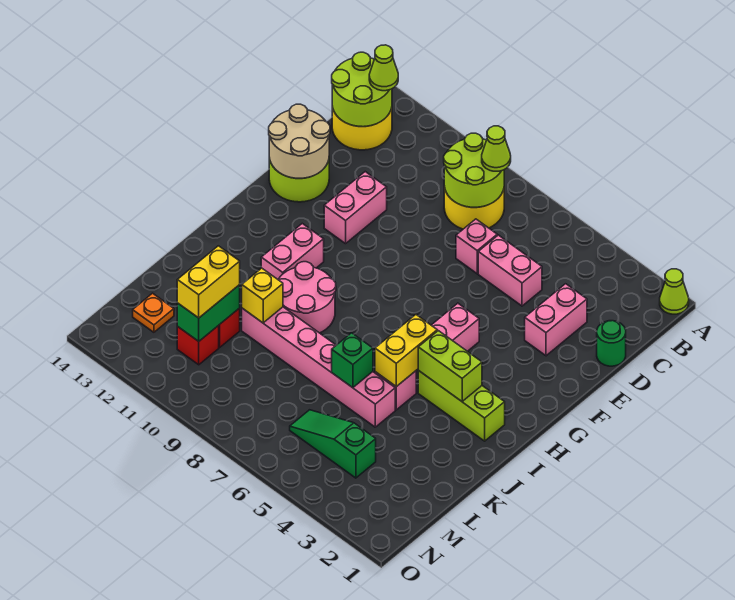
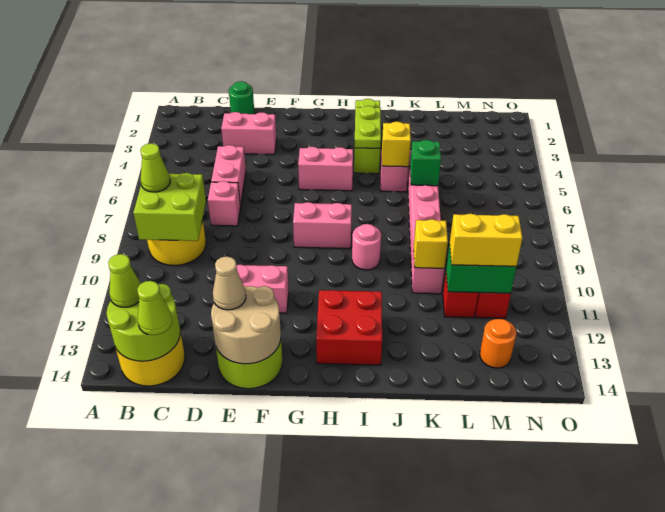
lime cone A1 level 1 -> lime cone C14 level 3
lime round brick B8:C9 level 2 -> lime brick B8:C9 level 2
none -> tan cone E13 level 3
pink brick H11:I11 level 1 -> pink brick G8:H8 level 1
none -> red brick H12:I13 level 1
lime brick I3:I4 level 2 -> lime plate I3:I4 level 2
yellow brick I5:J5 level 2 -> yellow brick J5 level 2
pink round brick I9:J10 level 1 -> pink round brick I9 level 1
green slope M4:M6 level 1 top 4 -> none
orange plate M13 level 1 -> orange round brick M13 level 1

